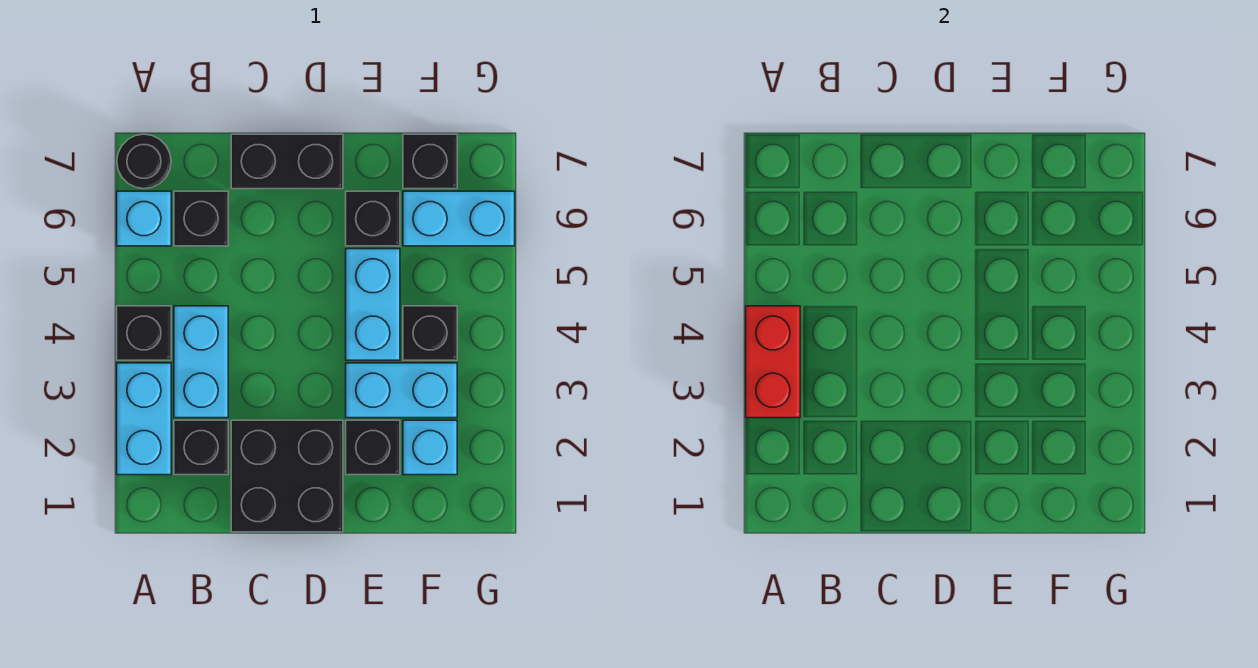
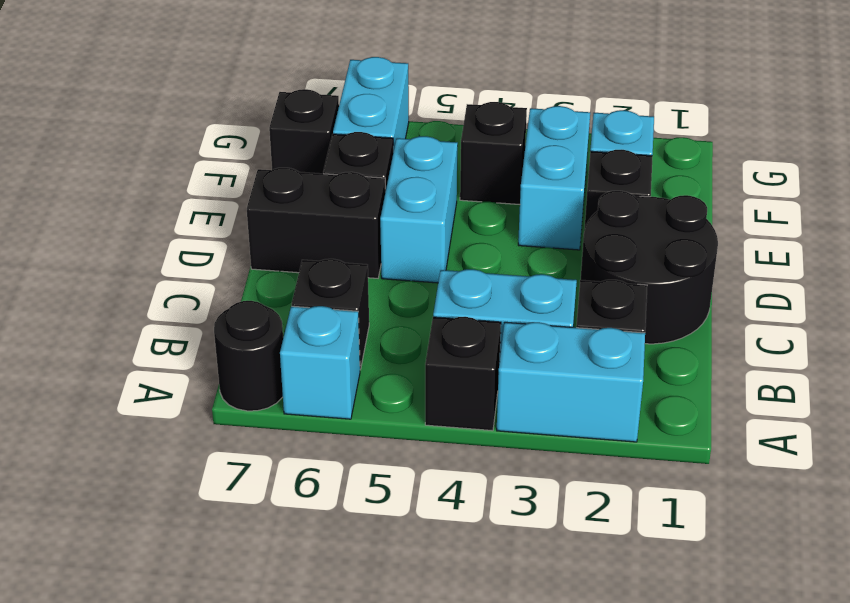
red brick A3:A4 level 2 -> none
black brick C1:D2 level 1 -> black round brick C1:D2 level 1
black brick C7:D7 level 1 -> black brick D6:D7 level 1
cyan brick E4:E5 level 1 -> cyan brick D5:E5 level 1

